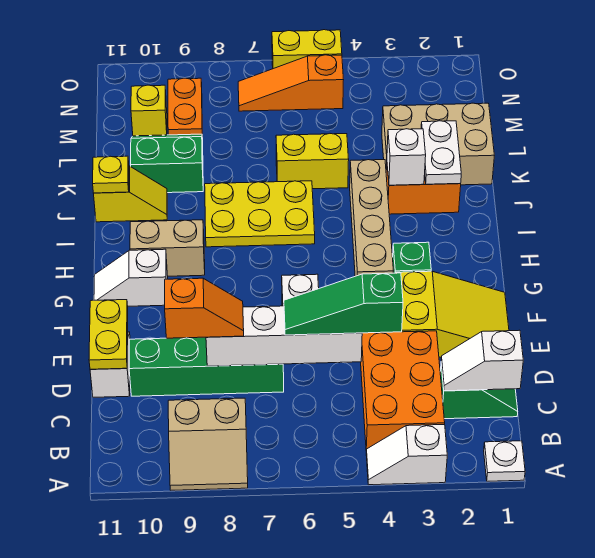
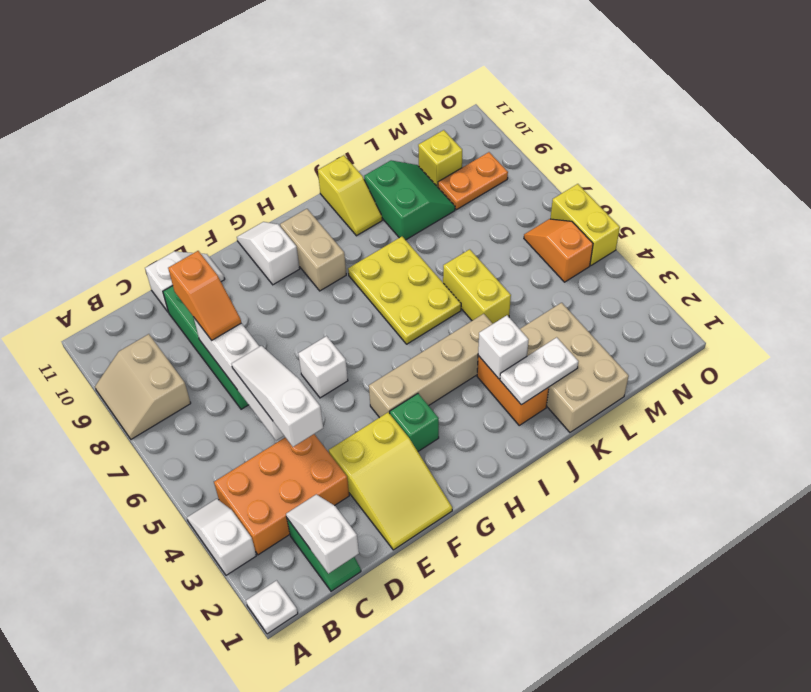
green slope D4:D6 level 3 top 4 -> white slope D4:D6 level 3 top 4
yellow plate D11:E11 level 2 -> none
yellow plate J11 level 2 -> none
orange slope N5:N7 level 1 top 5 -> orange slope N5:N6 level 1 top 5

